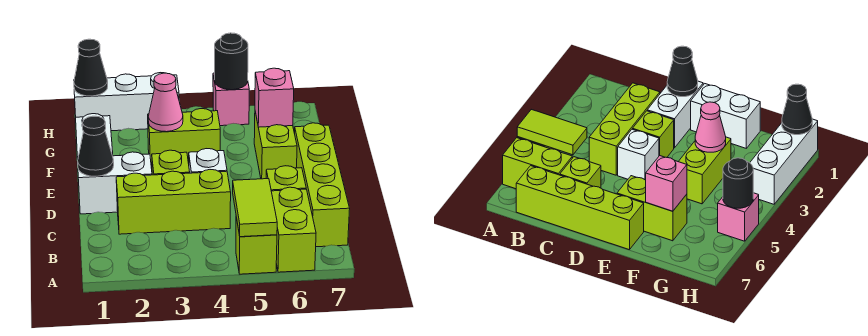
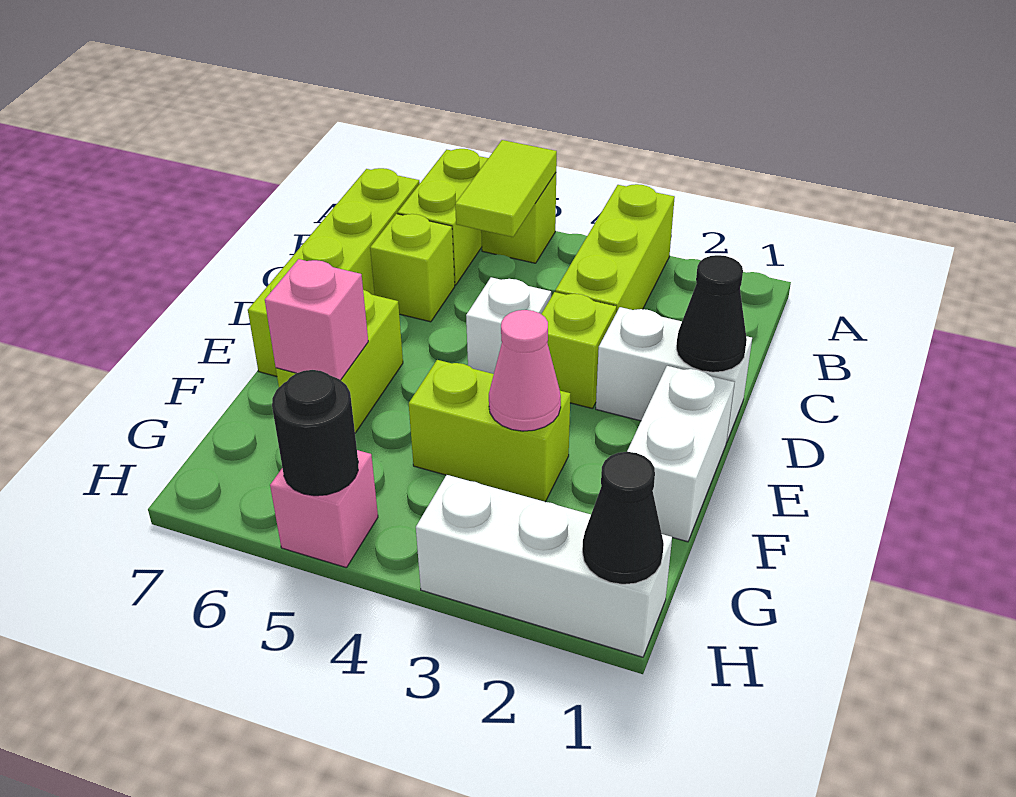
lime brick C2:C4 level 1 -> lime brick A3:C3 level 1

